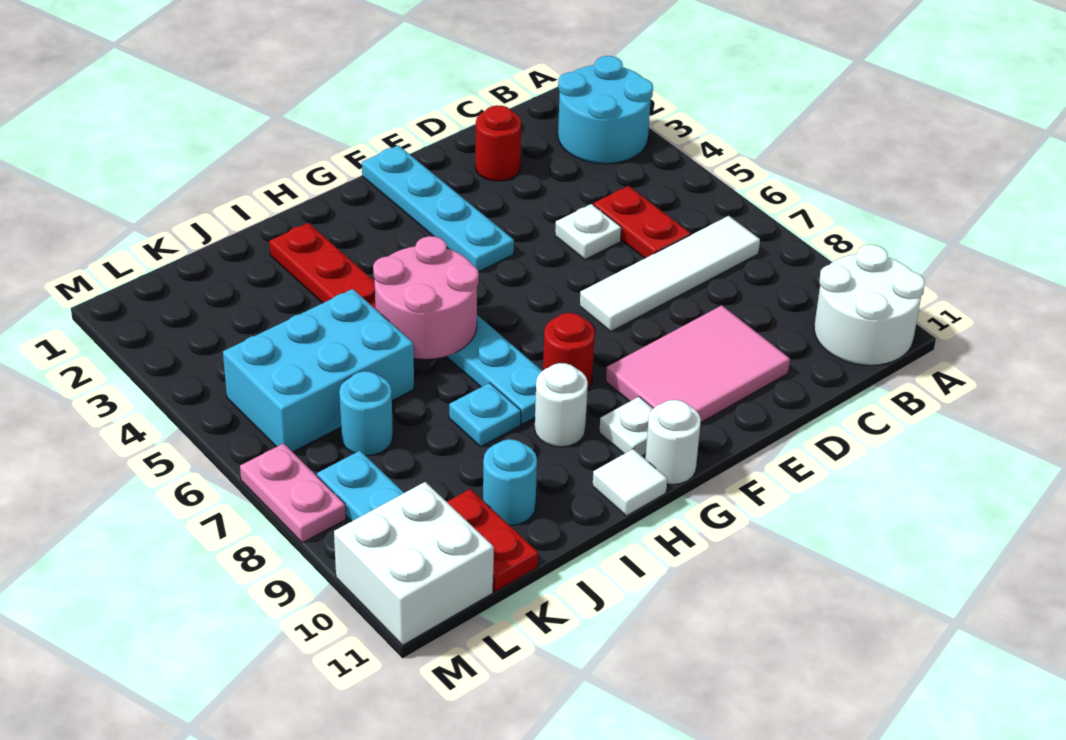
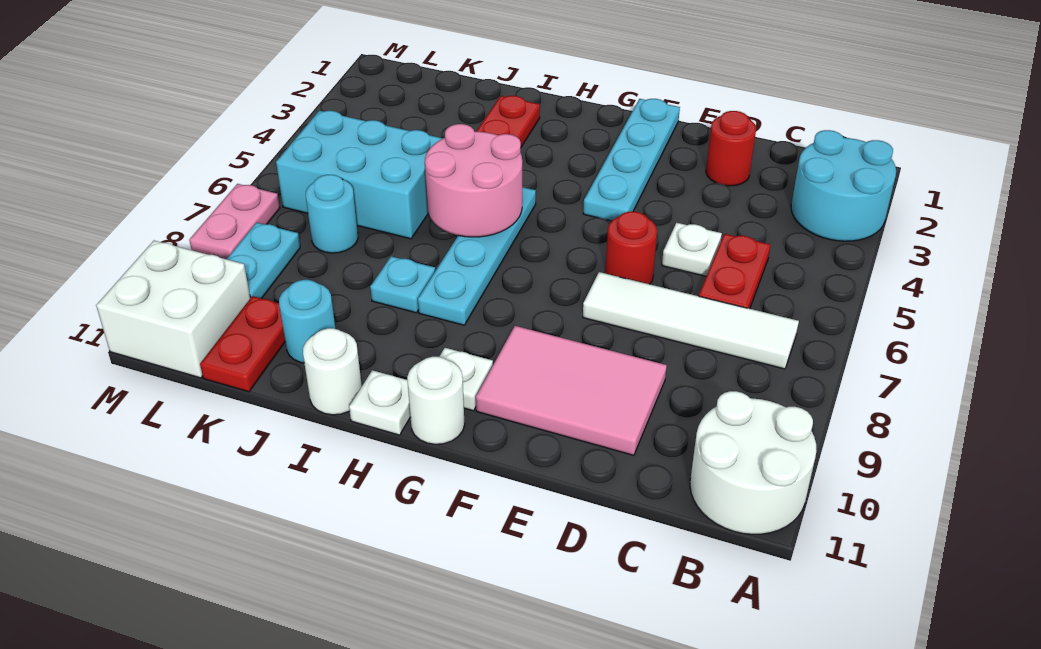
red round brick G8 level 1 -> red round brick E6 level 1
white round brick H9 level 1 -> white round brick I11 level 1
white tile H11 level 1 -> white plate H11 level 1

